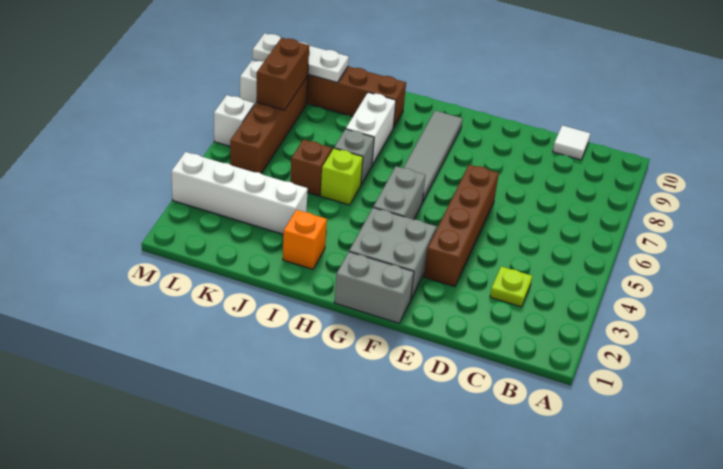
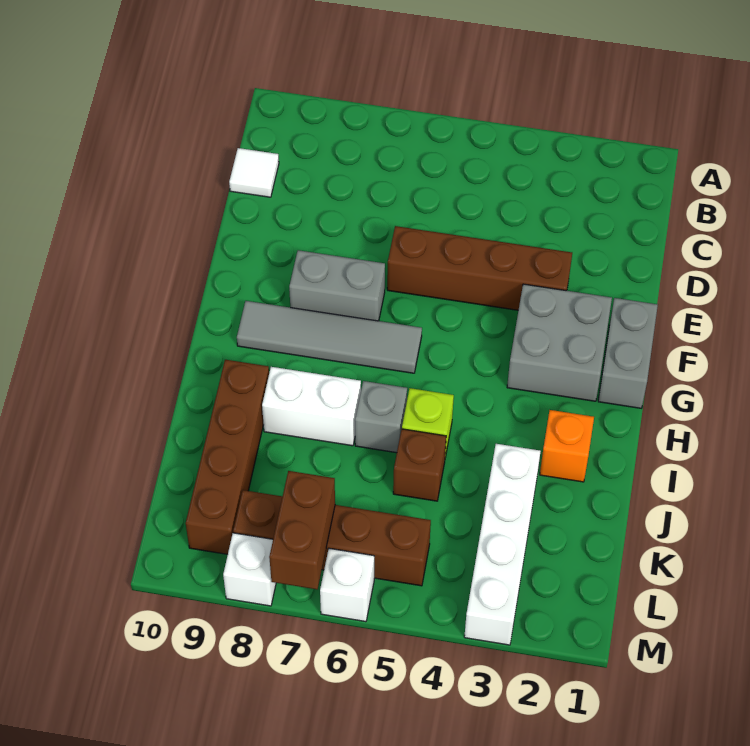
lime plate C3 level 1 -> none
grey brick G4:G5 level 1 -> grey brick F7:F8 level 1
white plate K9:M9 level 2 -> none
brown brick L7:L8 level 2 -> brown brick L7:M7 level 2

